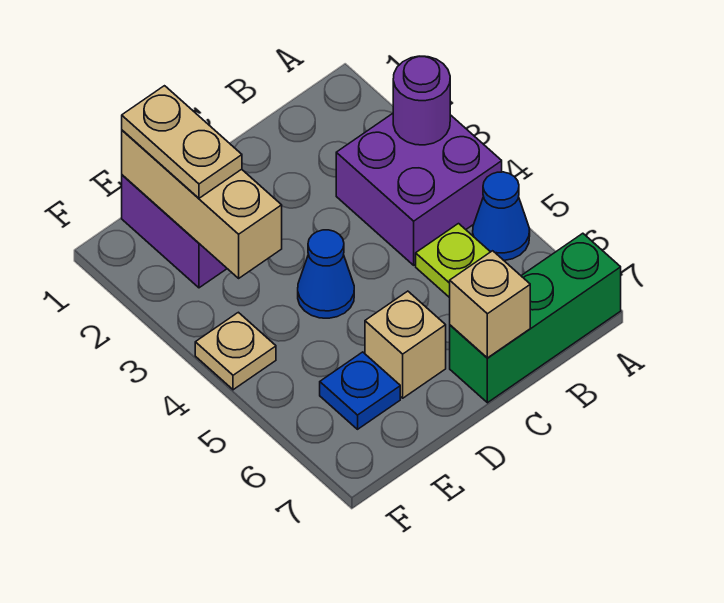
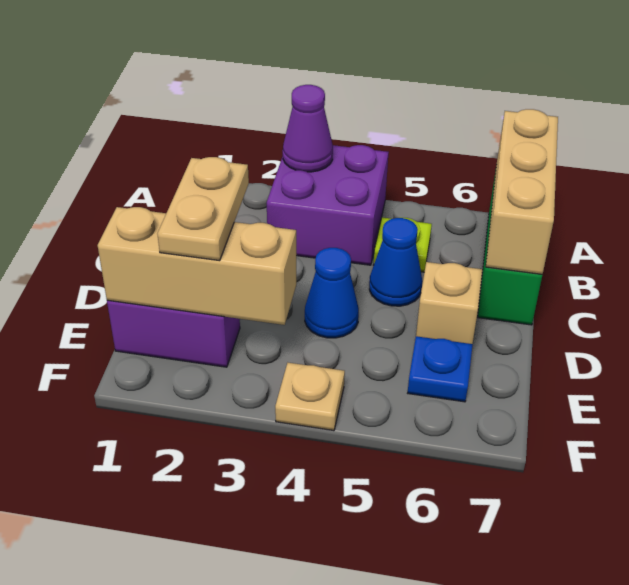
purple round brick A3 level 2 -> purple cone A3 level 2
blue cone A5 level 1 -> blue cone C5 level 1
tan brick C7 level 2 -> tan brick A7:C7 level 2
tan plate E1:E2 level 3 -> tan plate D2:E2 level 3

